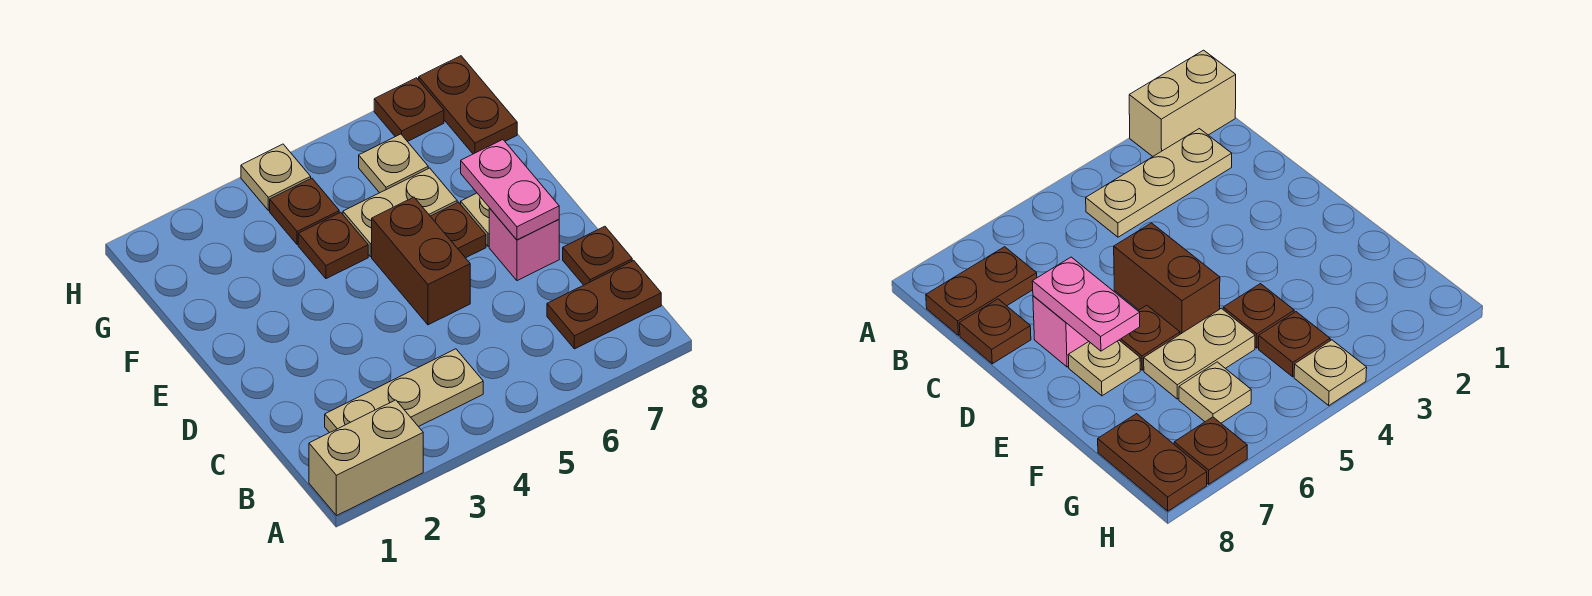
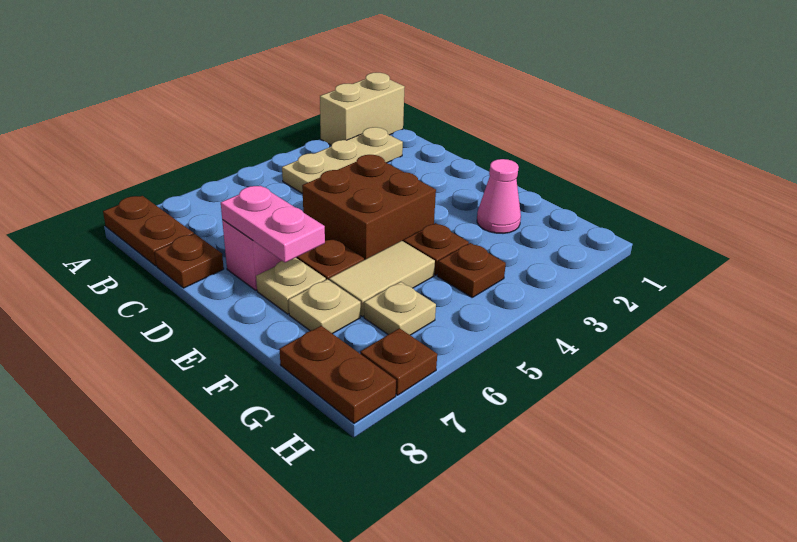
brown plate B7:B8 level 1 -> brown plate A8:B8 level 1
brown brick D5:E5 level 1 -> brown brick D4:E5 level 1
none -> pink cone F2 level 1
tan plate F5:F6 level 1 -> tan tile F5:F6 level 1
tan plate H4 level 1 -> tan plate F7 level 1

